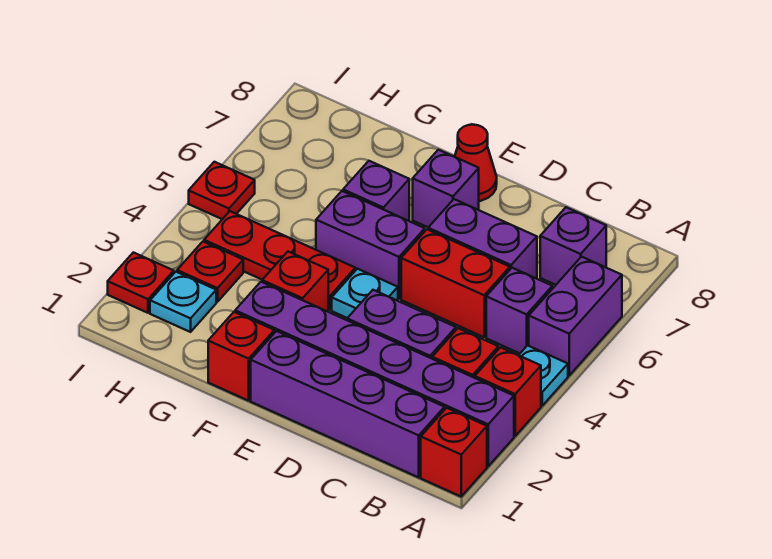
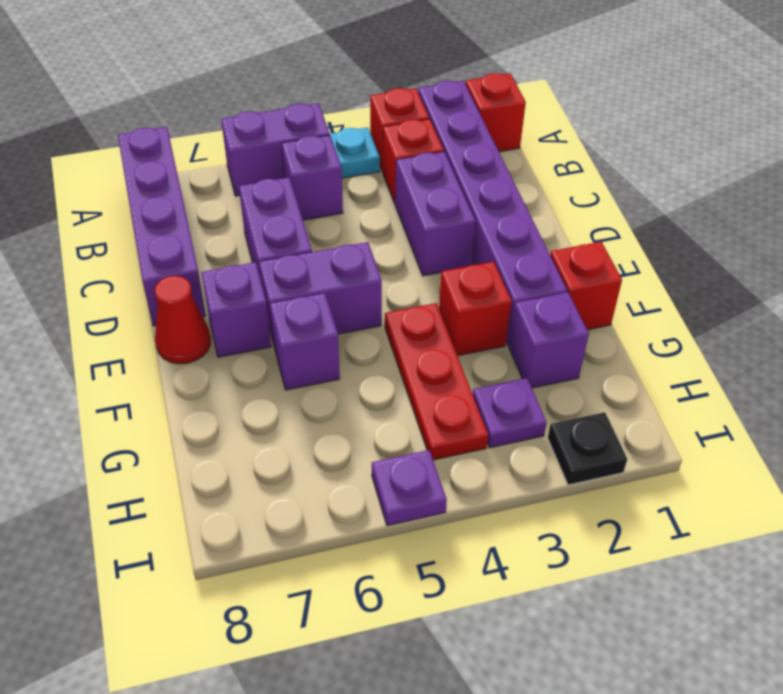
purple brick B1:E1 level 1 -> purple brick A8:D8 level 1
purple brick B7 level 1 -> purple brick G2 level 1
red brick C5:D5 level 1 -> none
cyan plate E4 level 1 -> none
purple brick E5:F5 level 1 -> purple brick E5:E6 level 1
cyan plate H2 level 1 -> none
red plate H3 level 1 -> purple plate H3 level 1
red plate I2 level 1 -> black plate I2 level 1
red plate I5 level 1 -> purple plate I5 level 1

